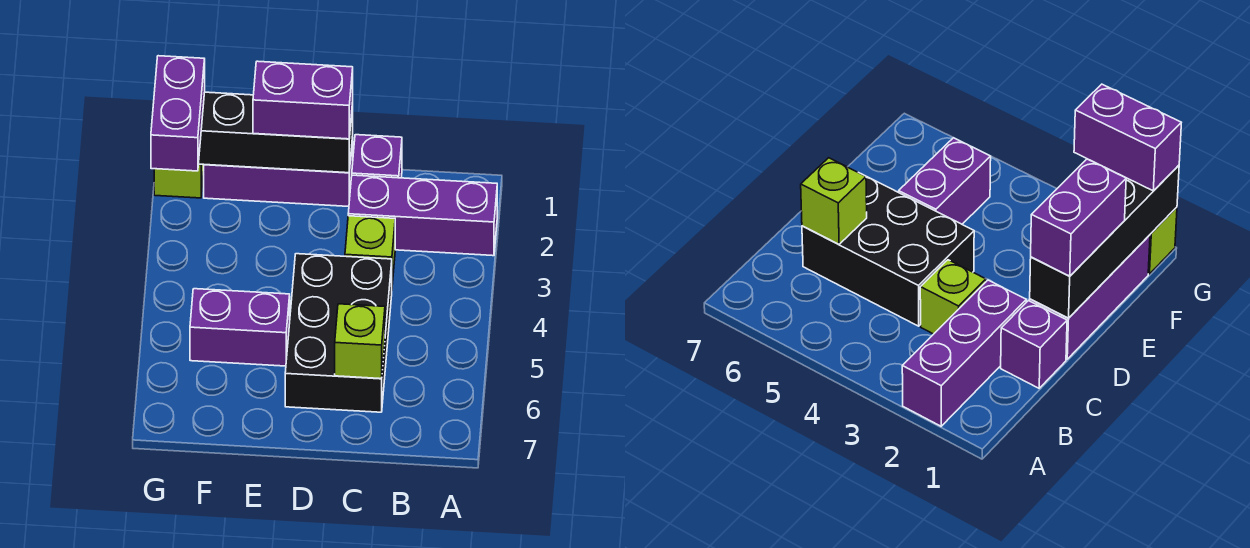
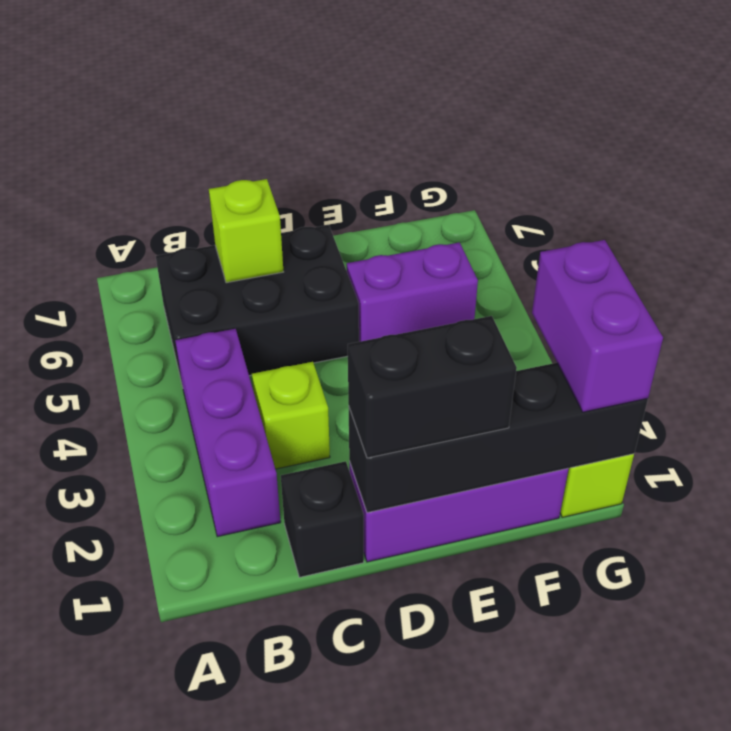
purple brick A2:C2 level 1 -> purple brick B2:B4 level 1
purple brick C1 level 1 -> black brick C1 level 1
black brick C4:D6 level 1 -> black brick B5:D6 level 1
purple brick D1:E1 level 3 -> black brick D1:E1 level 3

